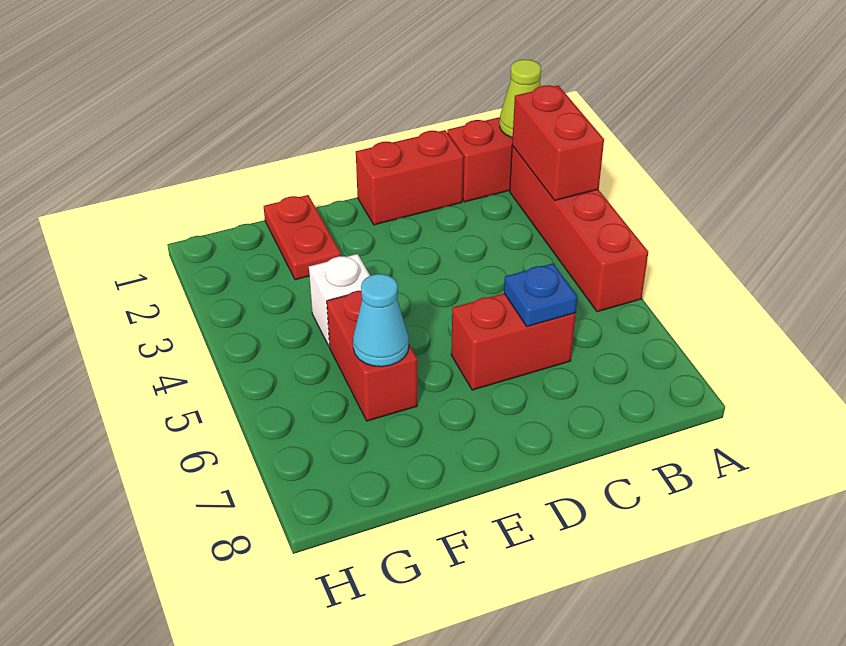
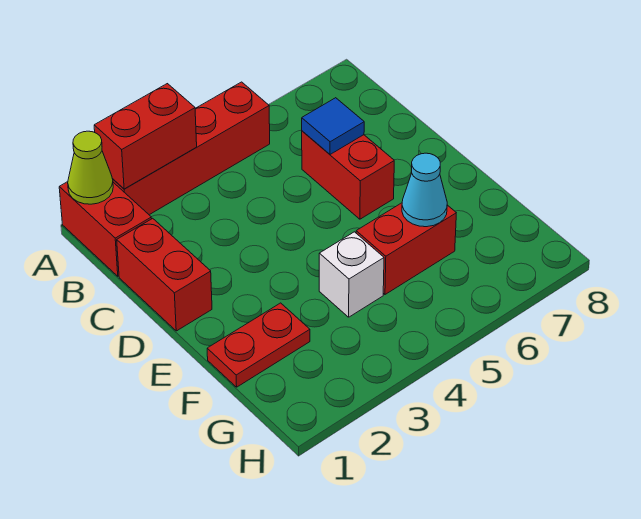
blue plate C6 level 2 -> blue tile C6 level 2

